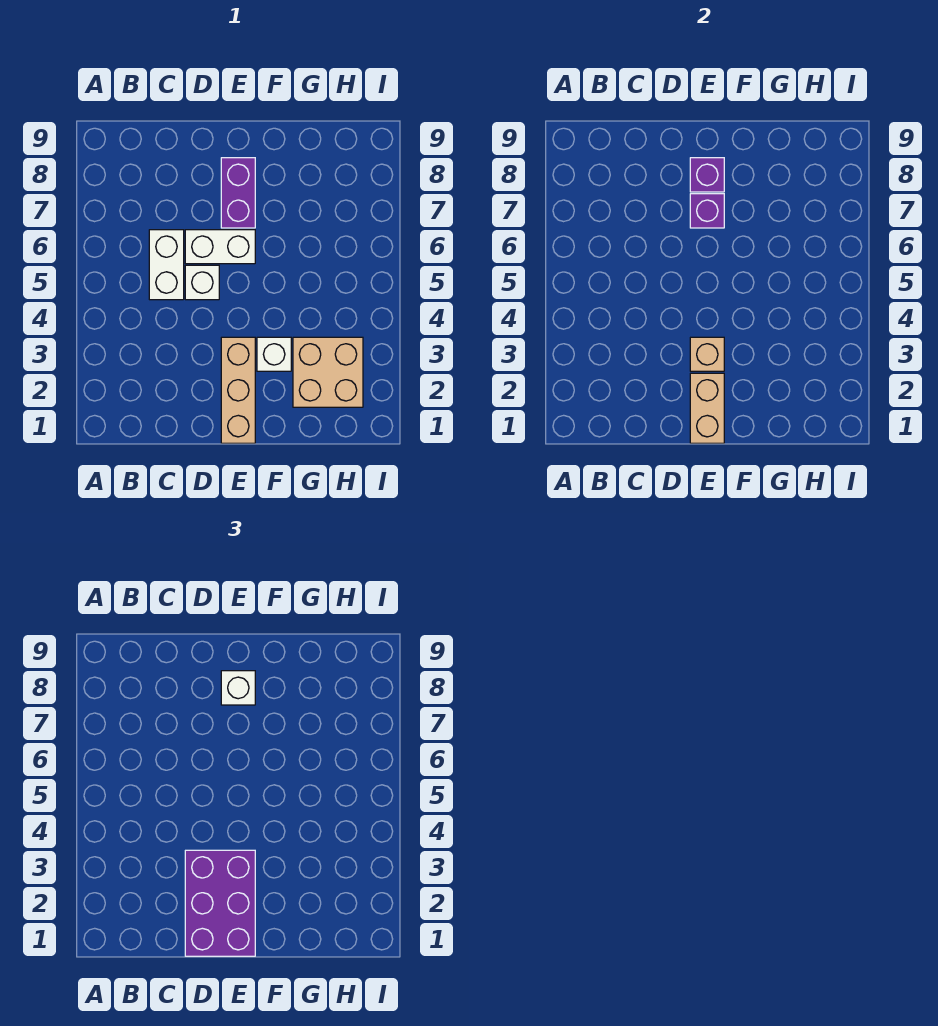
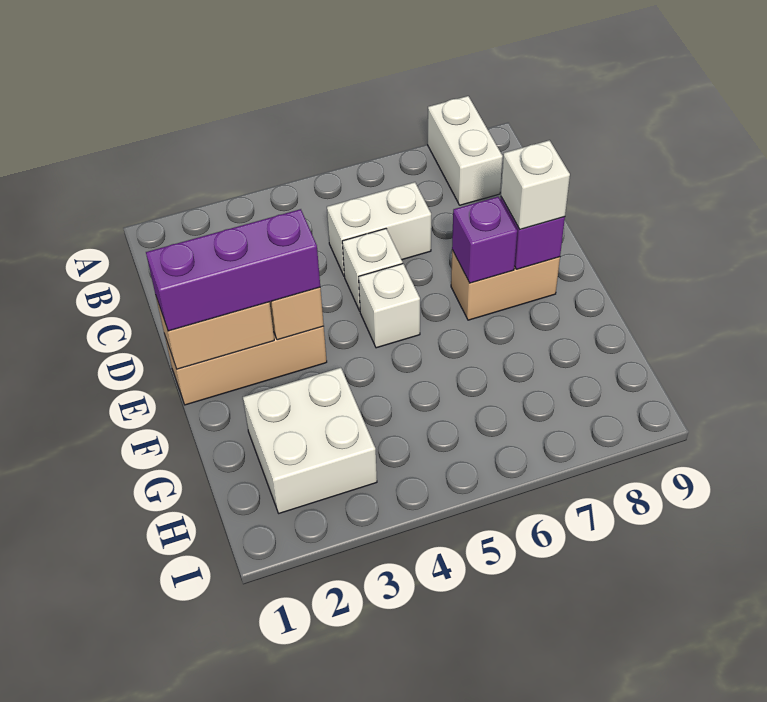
purple brick D1:E3 level 3 -> purple brick E1:E3 level 3
white brick D6:E6 level 1 -> white brick A8:B8 level 1
purple brick E7:E8 level 1 -> tan brick E7:E8 level 1
white brick F3 level 1 -> white brick E5 level 1
tan brick G2:H3 level 1 -> white brick G2:H3 level 1

